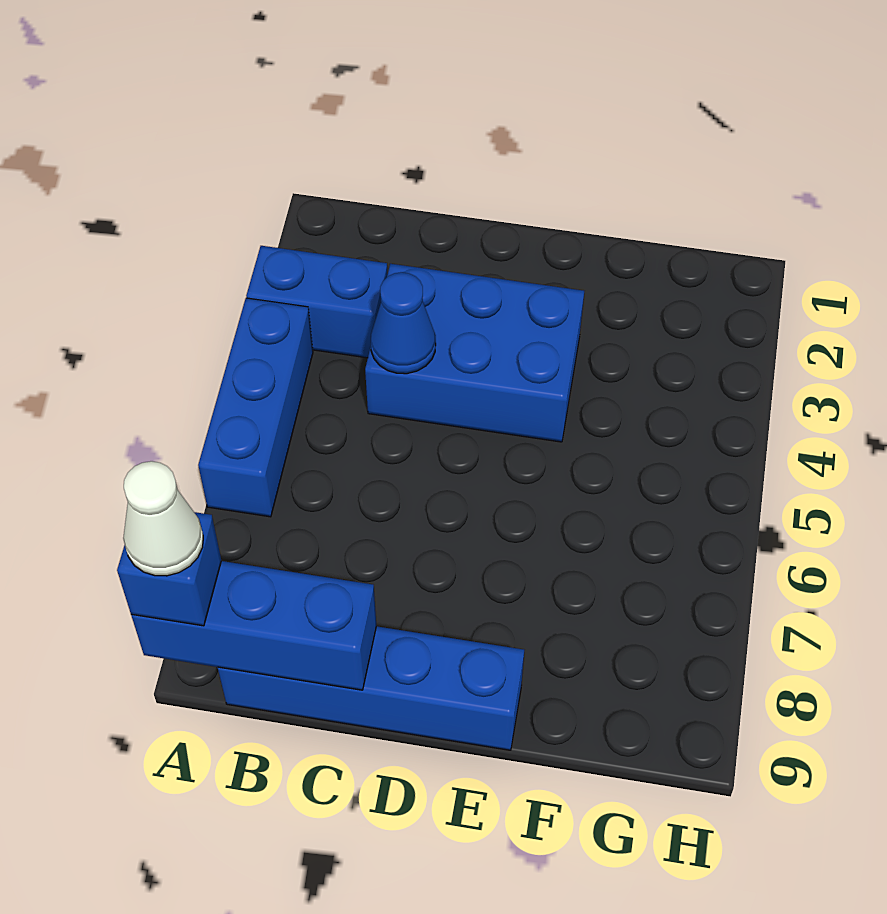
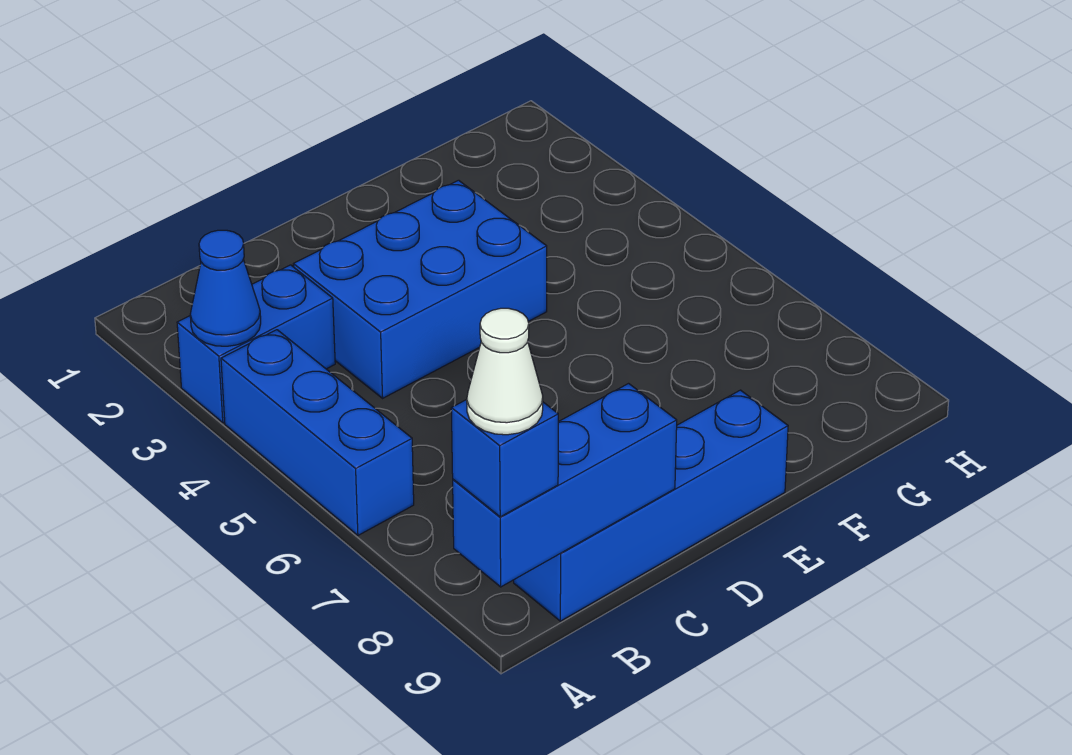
blue cone C4 level 2 -> blue cone A3 level 2

